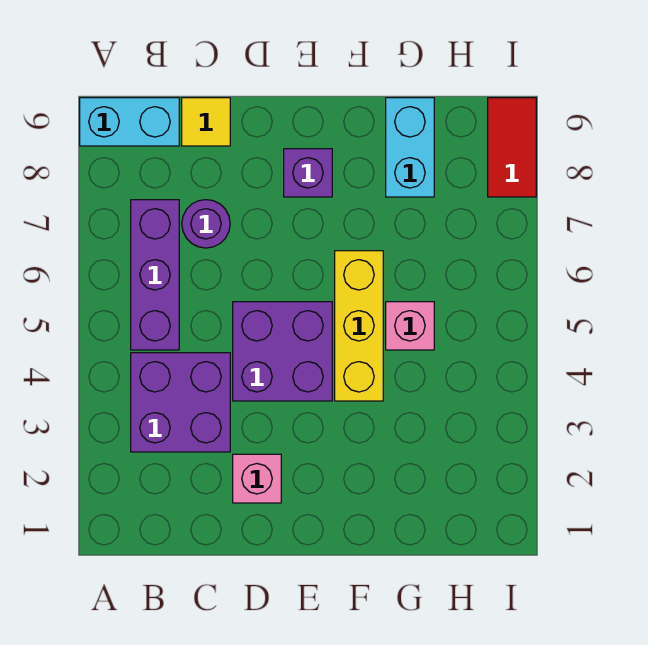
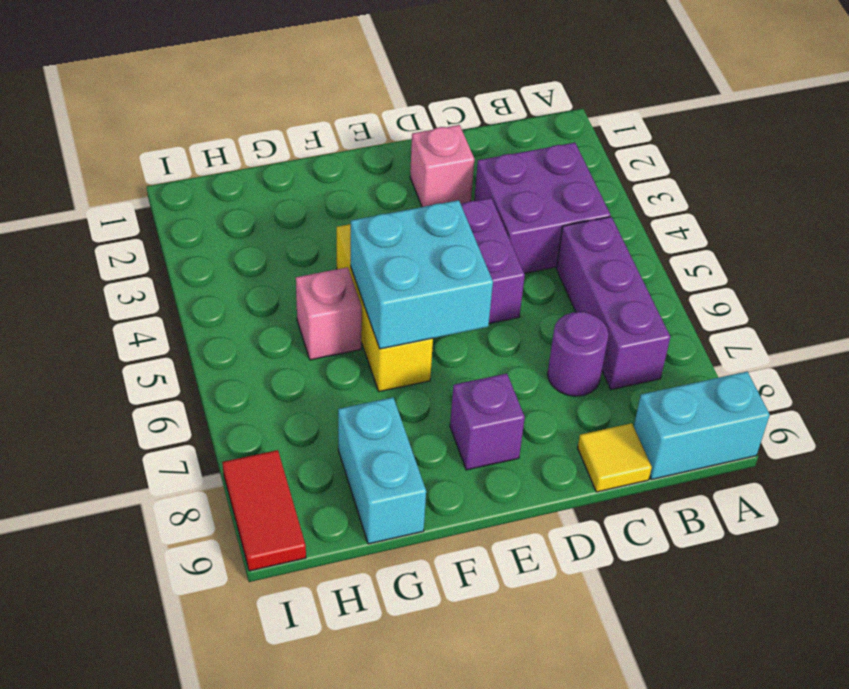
none -> cyan brick E5:F6 level 2

